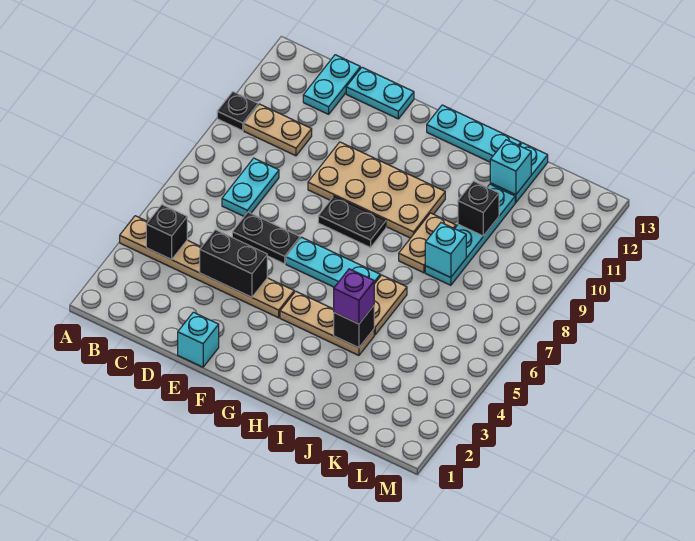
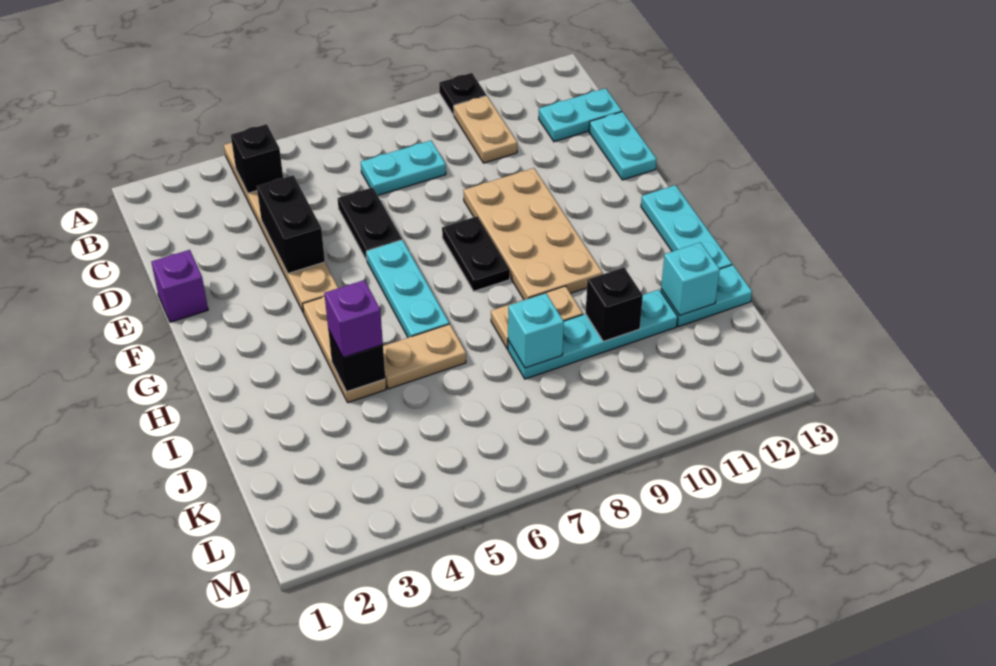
cyan brick E1 level 1 -> purple brick E1 level 1

